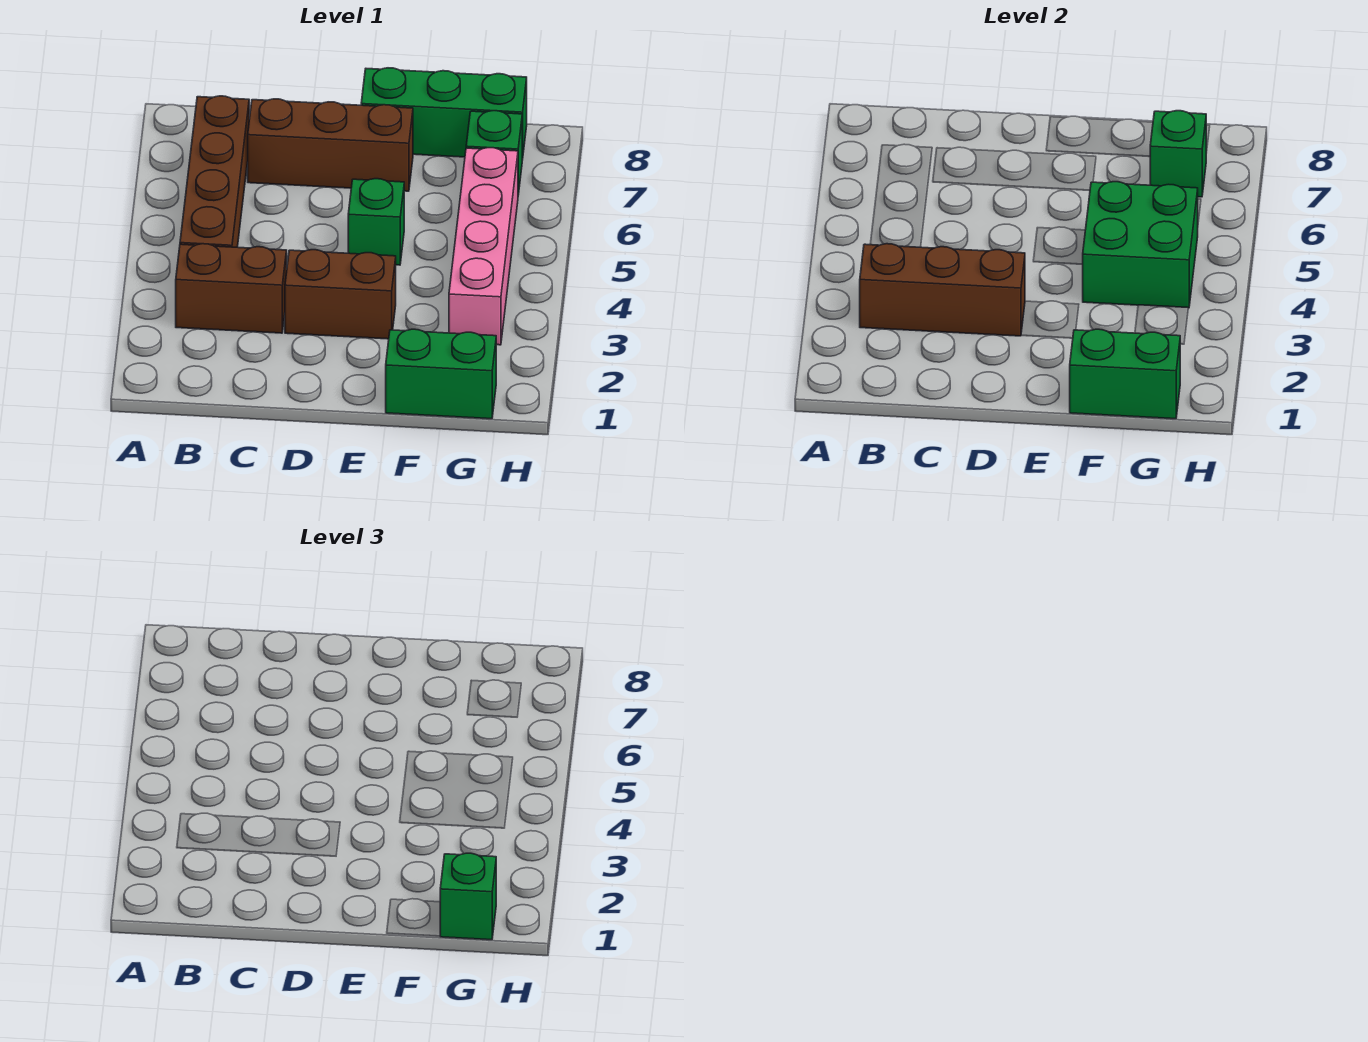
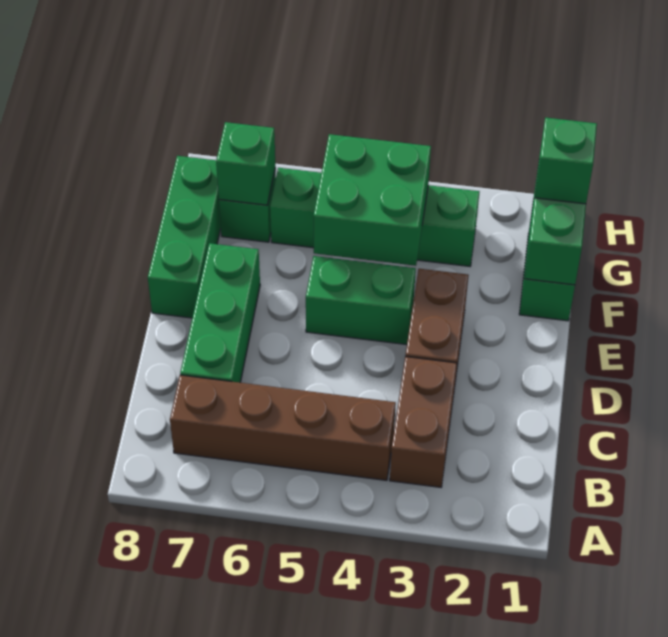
brown brick B3:D3 level 2 -> none
brown brick C7:E7 level 1 -> green brick C7:E7 level 1
green brick E5 level 1 -> green brick E4:E5 level 1
pink brick G3:G6 level 1 -> green brick G3:G6 level 1

